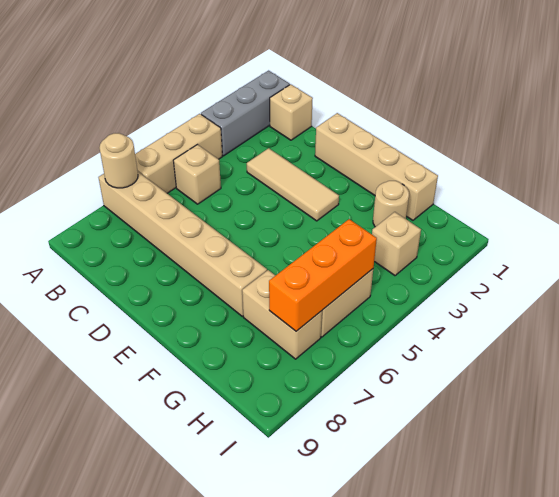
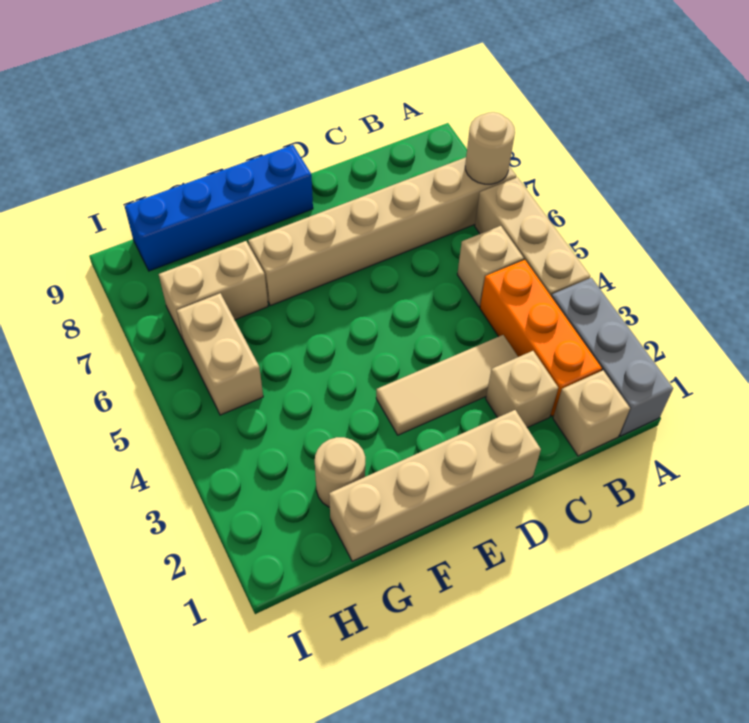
none -> blue brick E9:H9 level 1
tan brick H3 level 1 -> tan brick C2 level 1
orange brick H5:H7 level 2 -> orange brick B2:B4 level 1

